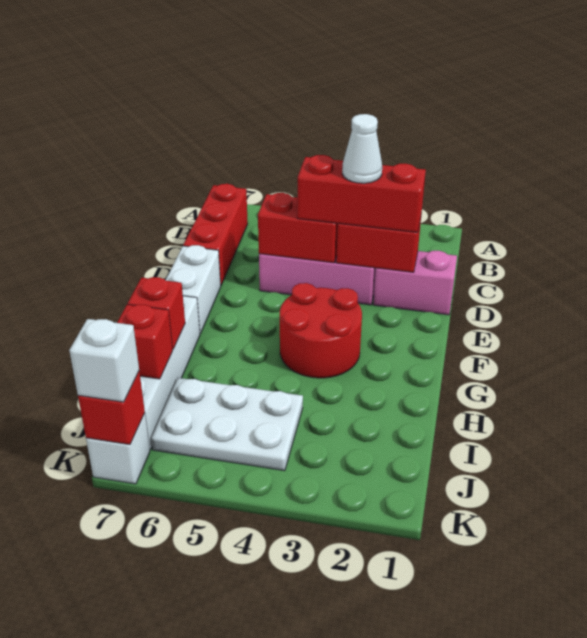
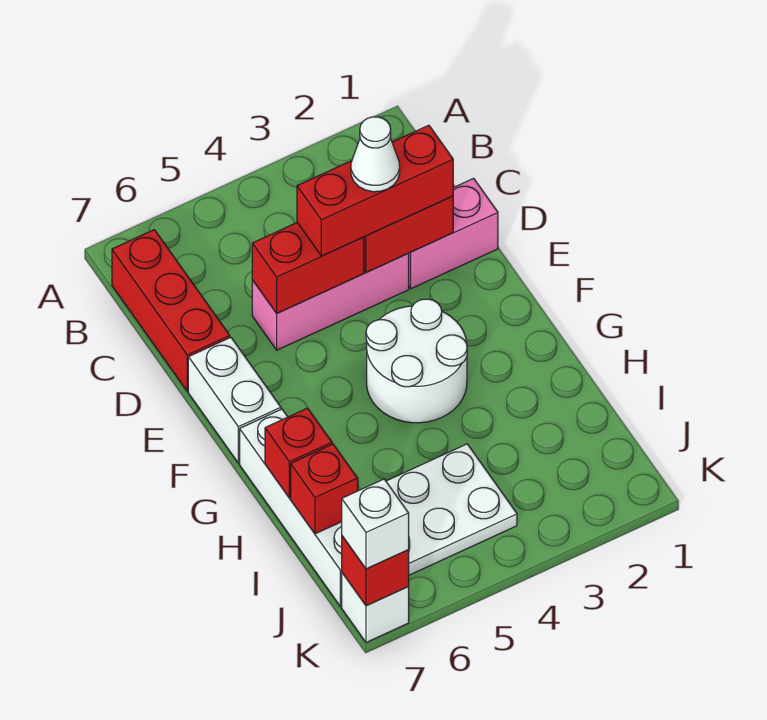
red round brick F3:G4 level 1 -> white round brick F3:G4 level 1

